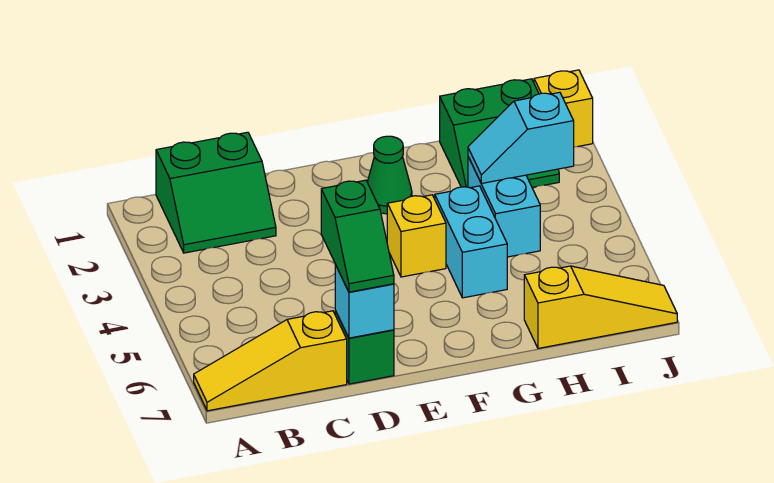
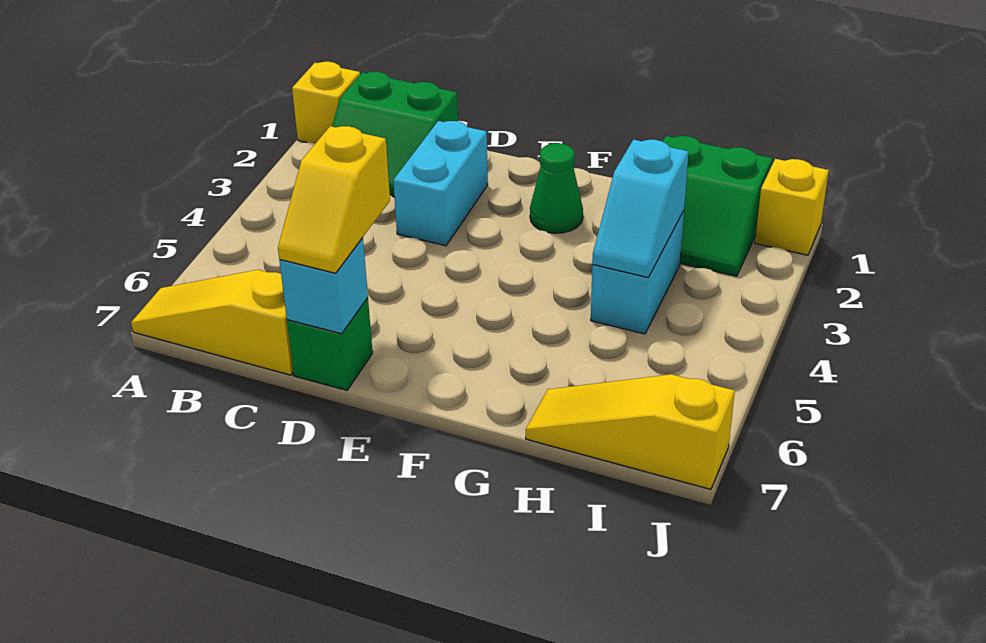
green slope D6:D7 level 3 top 6 -> yellow slope D6:D7 level 3 top 6
yellow brick F4 level 1 -> yellow brick A1 level 1
cyan brick G4:G5 level 1 -> cyan brick D2:D3 level 1
cyan slope H3:I3 level 2 top I -> cyan slope H3:H4 level 2 top 3
yellow slope H7:J7 level 1 top H -> yellow slope H7:J7 level 1 top J

